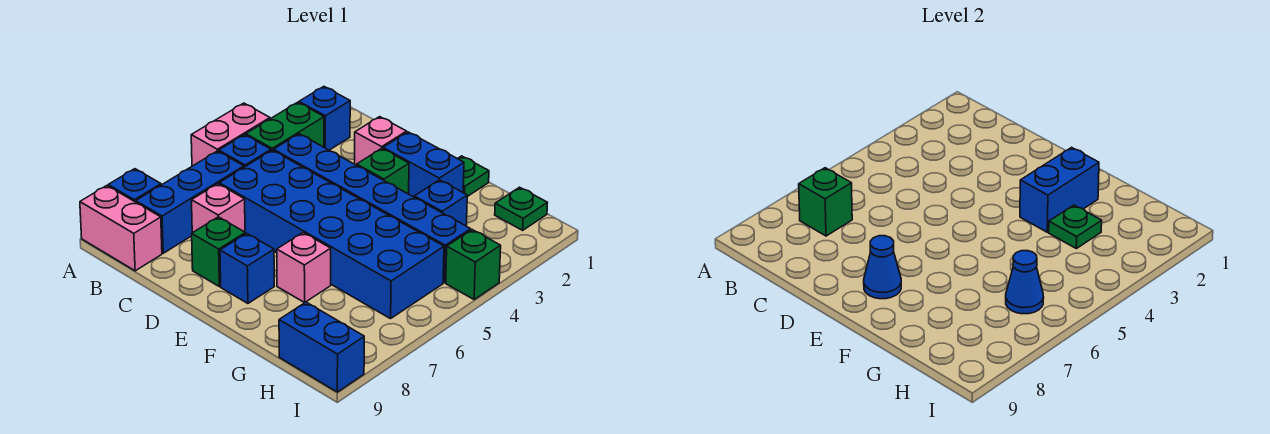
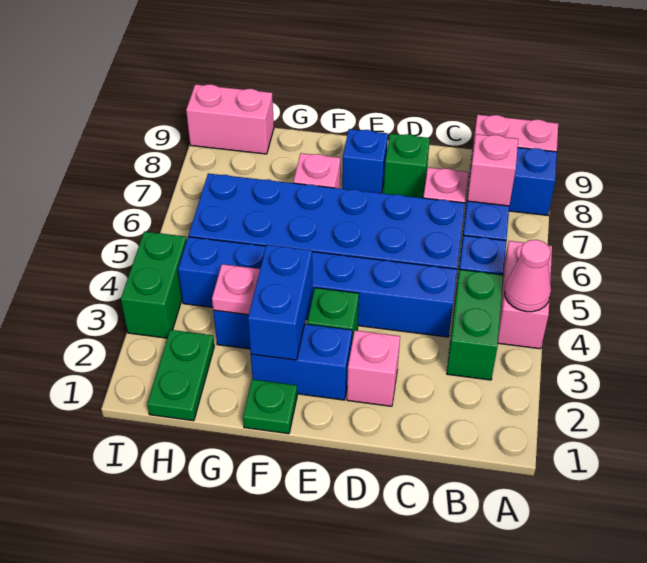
none -> pink cone A4 level 2
blue brick B2 level 1 -> none
green brick B7 level 2 -> pink brick B7 level 2
blue cone E8 level 2 -> none
green plate G3 level 2 -> pink plate G3 level 2
green plate H1 level 1 -> green plate H1:H2 level 1
blue cone H6 level 2 -> none
blue brick H9:I9 level 1 -> pink brick H9:I9 level 1
green brick I4 level 1 -> green brick I3:I4 level 1

